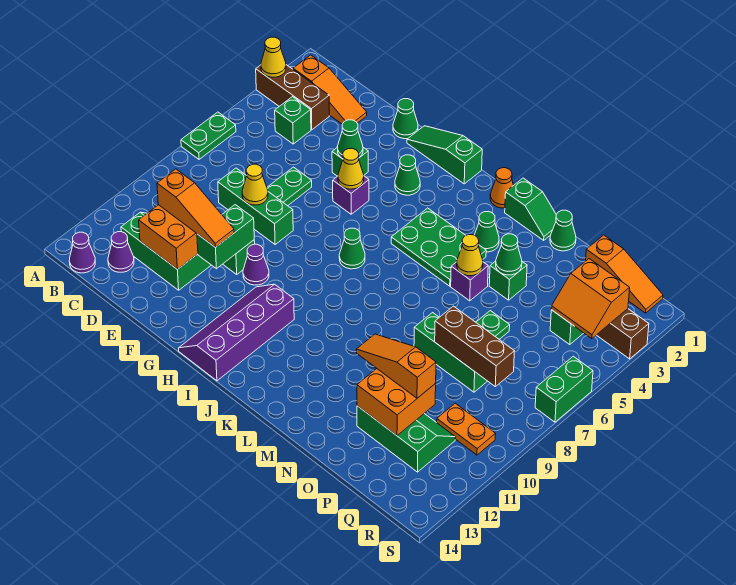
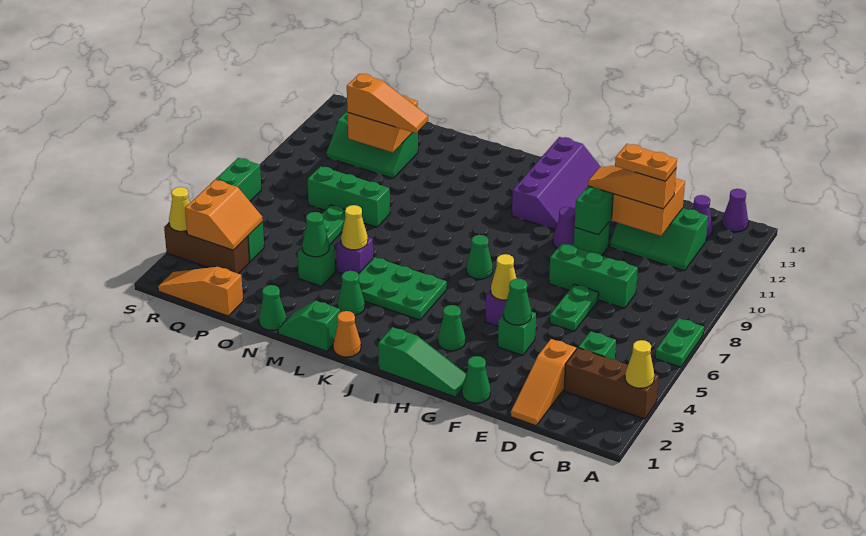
orange slope B2:D2 level 1 top B -> orange slope D1:D3 level 1 top 3
yellow cone E8 level 2 -> yellow cone S3 level 2
brown brick O8:Q8 level 2 -> none
orange slope Q3:R4 level 2 top 3 -> orange slope Q3:R4 level 2 top R
orange plate Q10:R10 level 1 -> orange plate D11:E11 level 4

